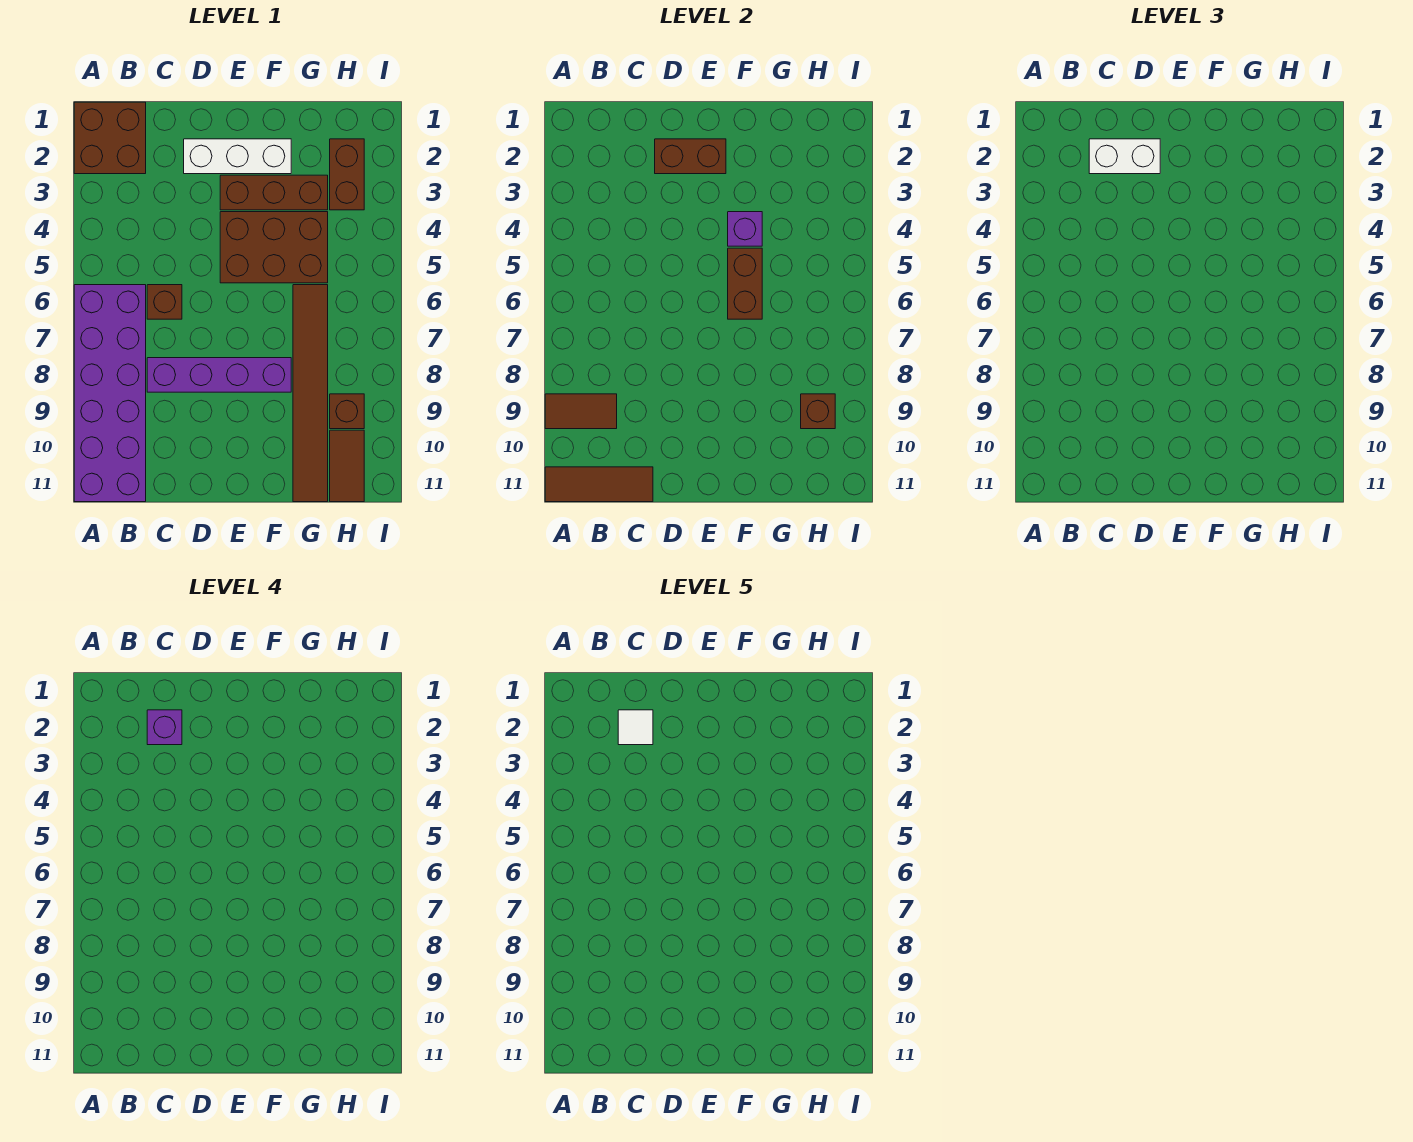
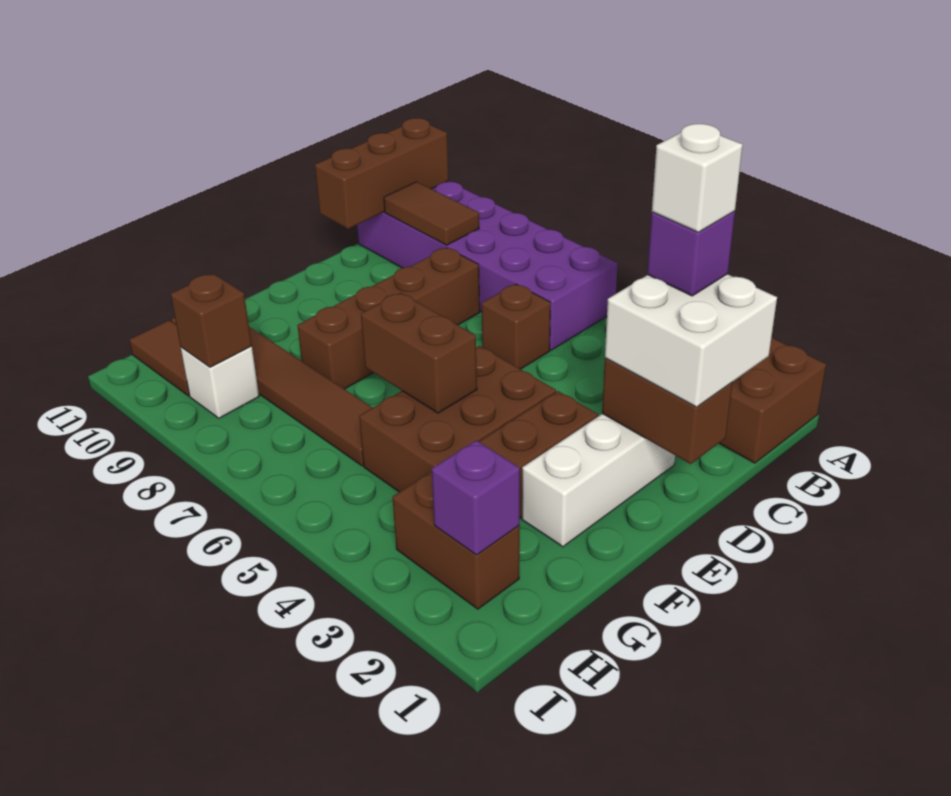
brown tile A9:B9 level 2 -> brown tile B9:B10 level 2
brown tile A11:C11 level 2 -> brown brick A11:C11 level 2
white brick C2:D2 level 3 -> white brick C1:D2 level 3
white tile C2 level 5 -> white brick C2 level 5
purple brick C8:F8 level 1 -> brown brick C8:F8 level 1
brown brick D2:E2 level 2 -> brown brick D1:D2 level 2
purple brick F4 level 2 -> purple brick H2 level 2
brown brick H9 level 1 -> white brick H9 level 1

